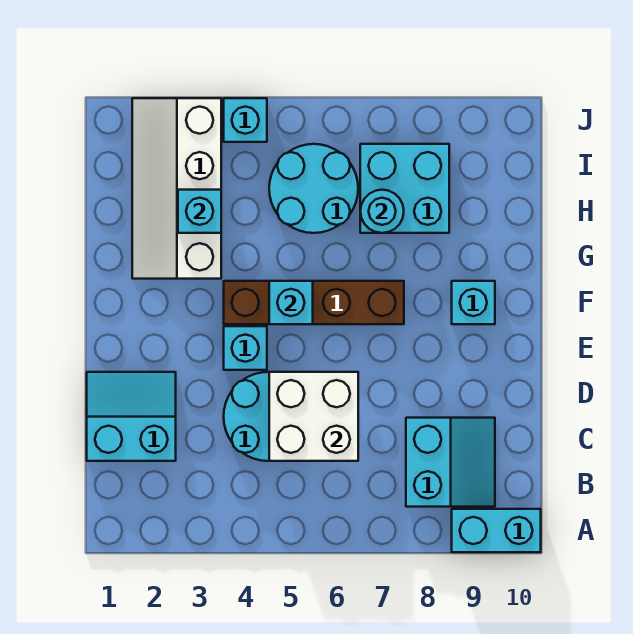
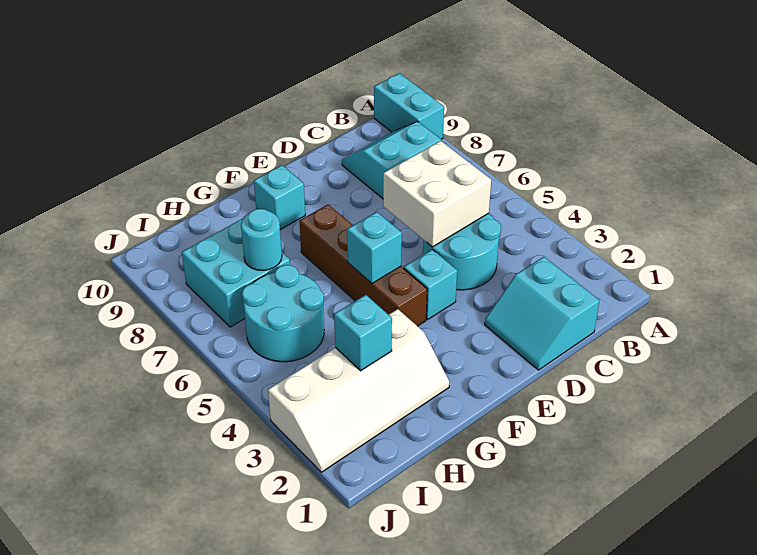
cyan brick J4 level 1 -> none

